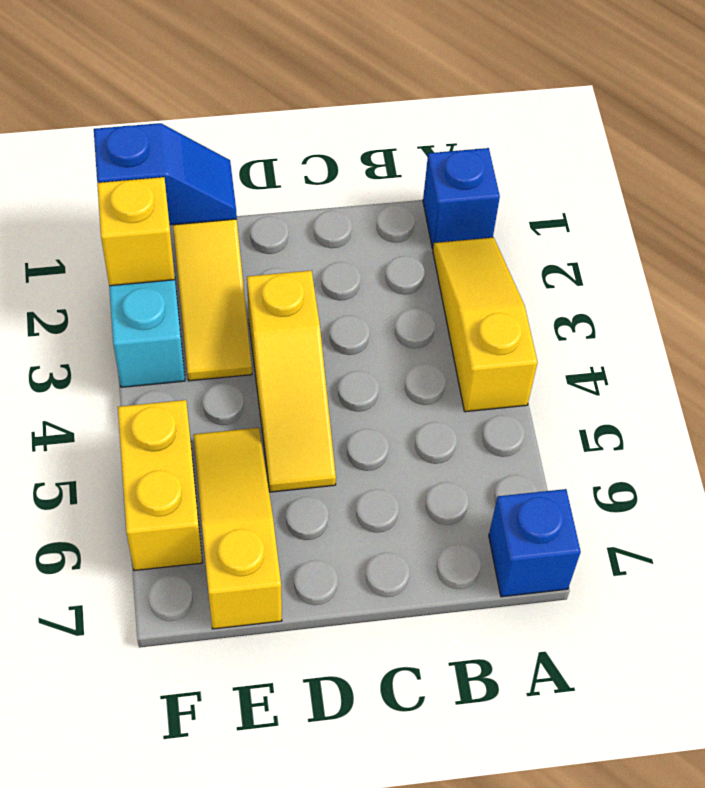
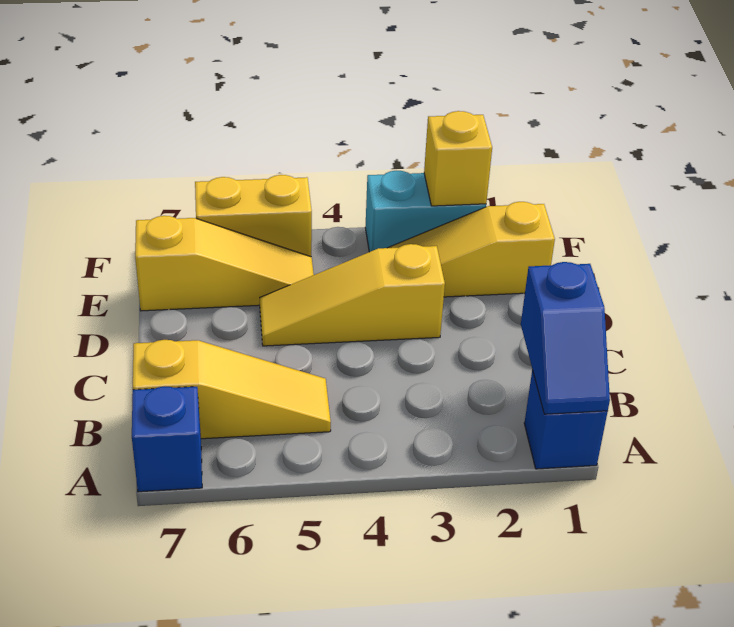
yellow slope A2:A4 level 1 top 4 -> yellow slope B5:B7 level 1 top 7
blue slope E1:F1 level 2 top F -> blue slope A1:B1 level 2 top B

